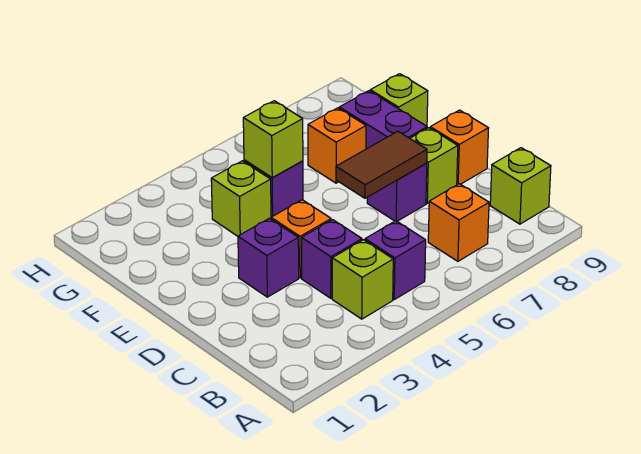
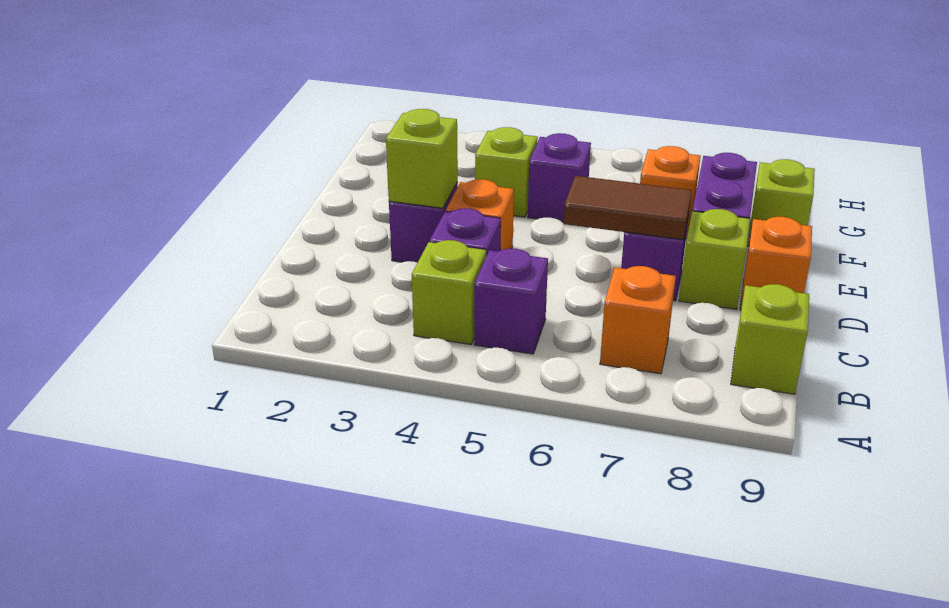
lime brick F5 level 2 -> lime brick D3 level 2

